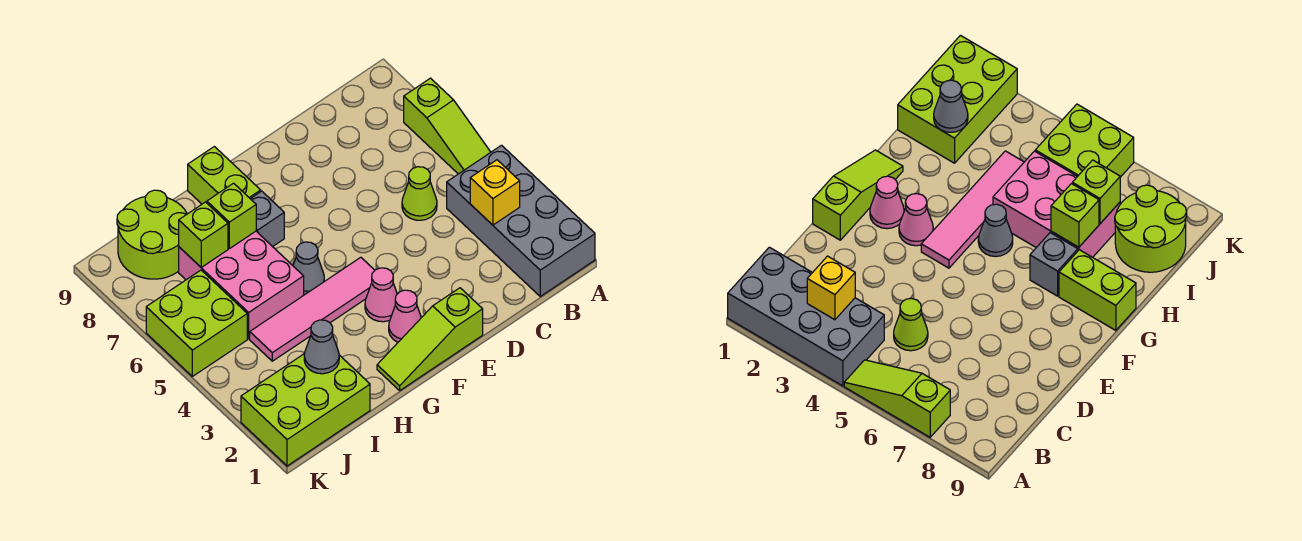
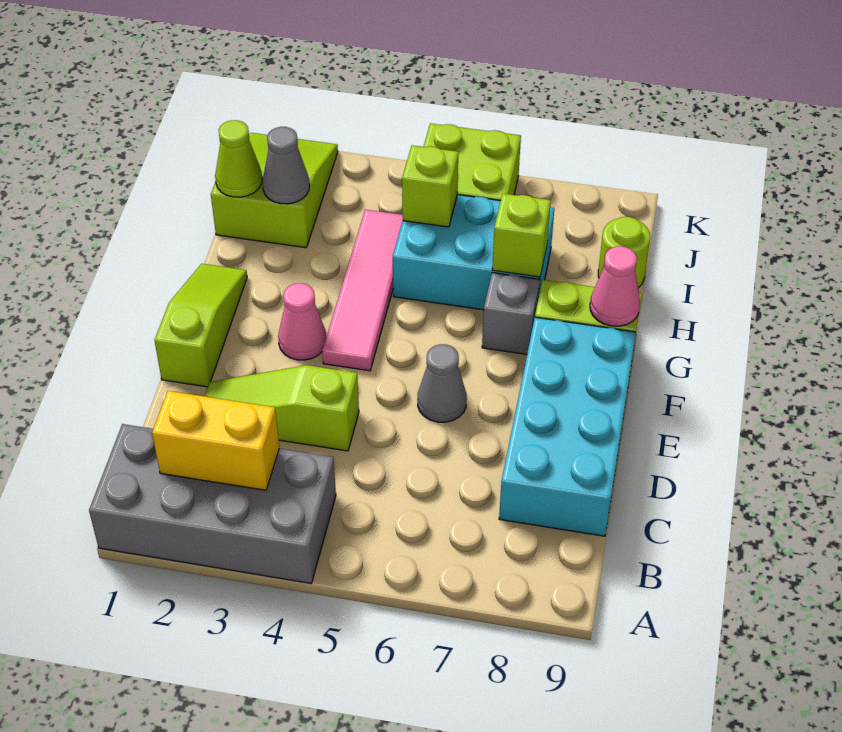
lime slope A5:A7 level 1 top 7 -> lime slope D2:D4 level 1 top 4
yellow brick B3 level 2 -> yellow brick B2:B3 level 2
lime cone C5 level 1 -> lime cone I1 level 2
none -> cyan brick C8:F9 level 1
pink cone F2 level 1 -> pink cone G9 level 2
grey cone G5 level 1 -> grey cone E6 level 1
pink brick H5:I7 level 1 -> cyan brick H5:I7 level 1
lime brick I1:K2 level 1 -> lime slope I1:K2 level 1 top I
lime brick I7 level 2 -> lime brick I5 level 2
lime round brick I8:J9 level 1 -> lime round brick I9 level 1

